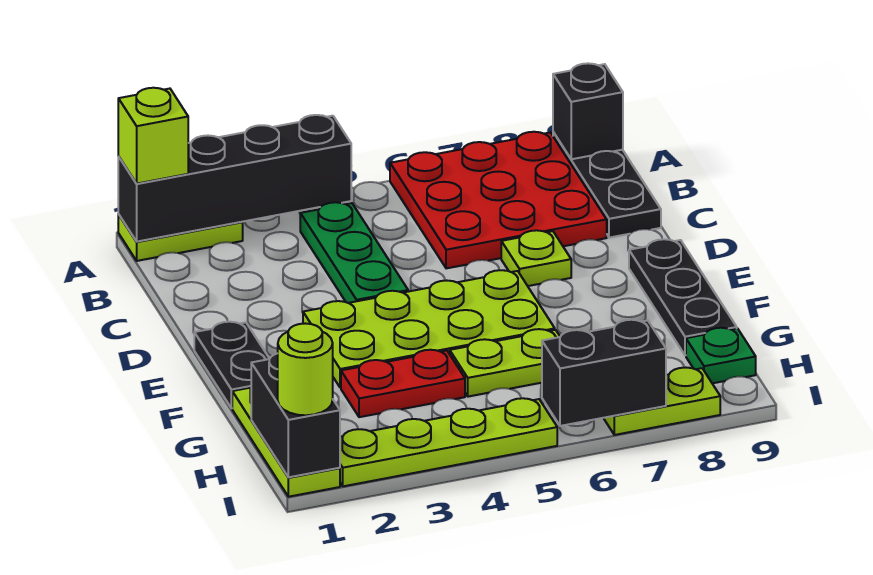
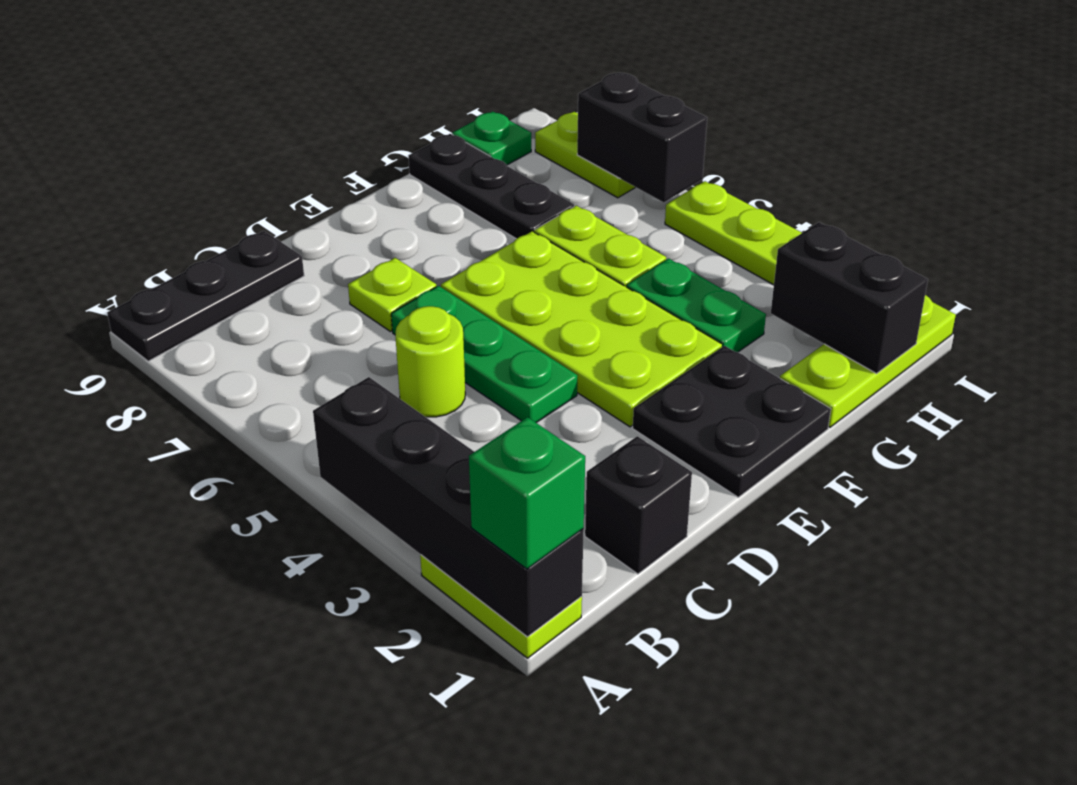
lime brick A1 level 3 -> green brick A1 level 3
red plate A6:C8 level 1 -> none
black brick A9 level 2 -> black brick C1 level 1
green plate B4:D4 level 1 -> green plate D4:D6 level 1
black plate E1:F1 level 1 -> black plate E1:F2 level 1
black plate E9:G9 level 1 -> black plate G7:G9 level 1
red plate G3:G4 level 1 -> green plate G3:G4 level 1
black brick H1:I1 level 2 -> black brick H1:H2 level 2
lime round brick I1 level 3 -> lime round brick C5 level 1

